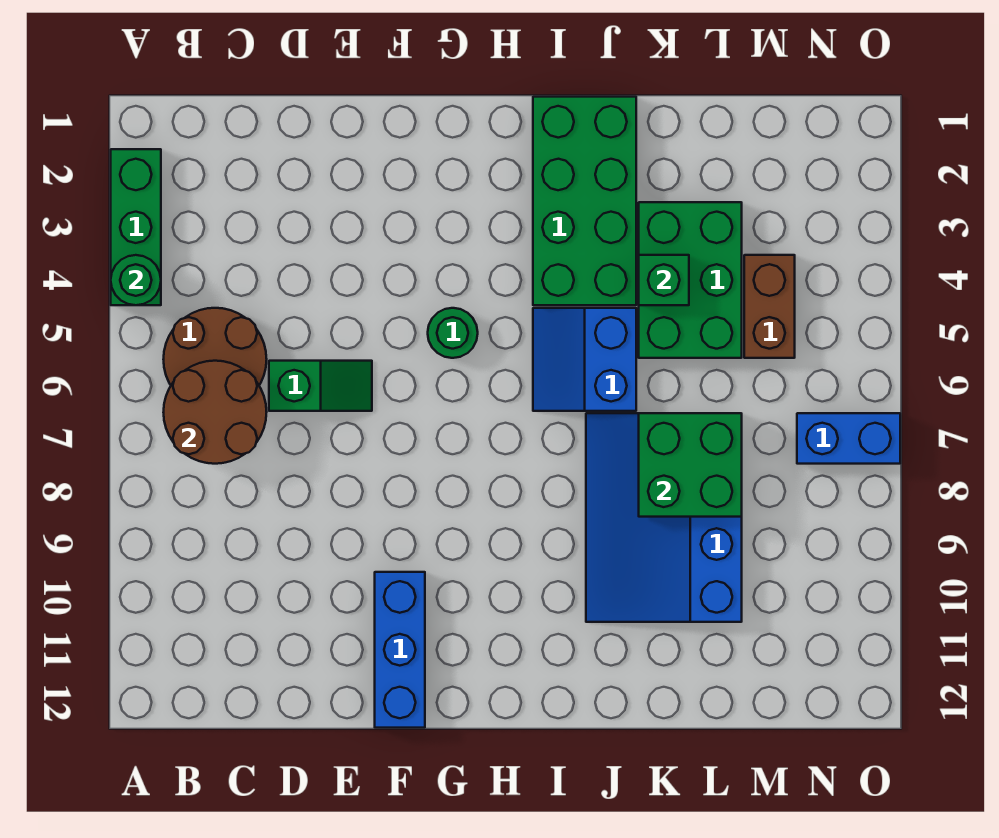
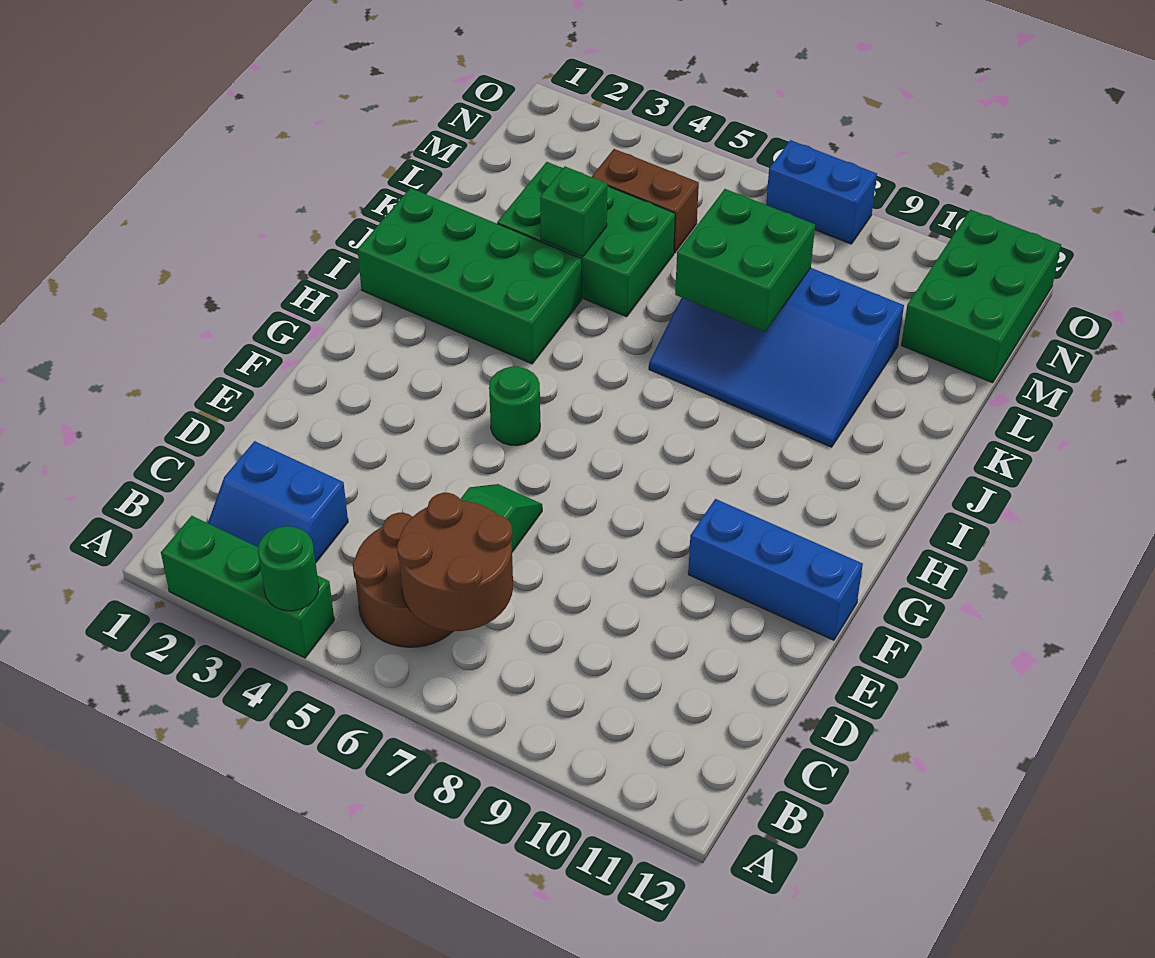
blue slope I5:J6 level 1 top J -> blue slope B2:C3 level 1 top C
none -> green brick M11:O12 level 1
blue brick N7:O7 level 1 -> blue brick O7:O8 level 1

